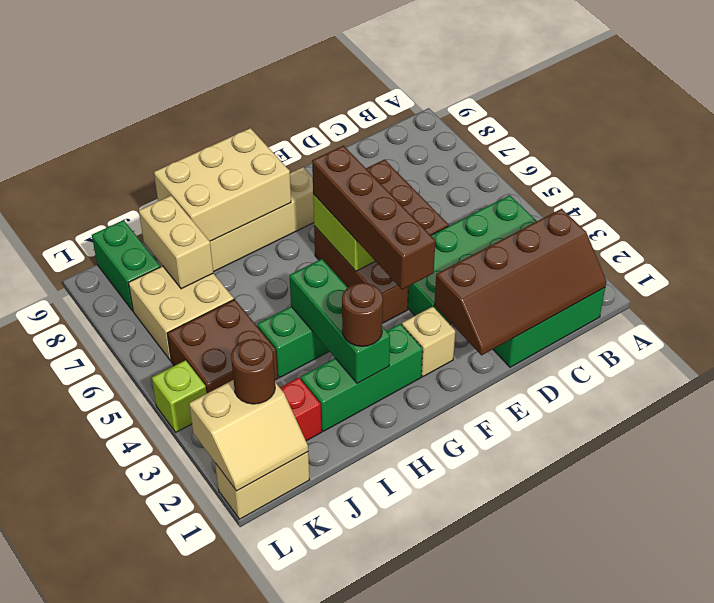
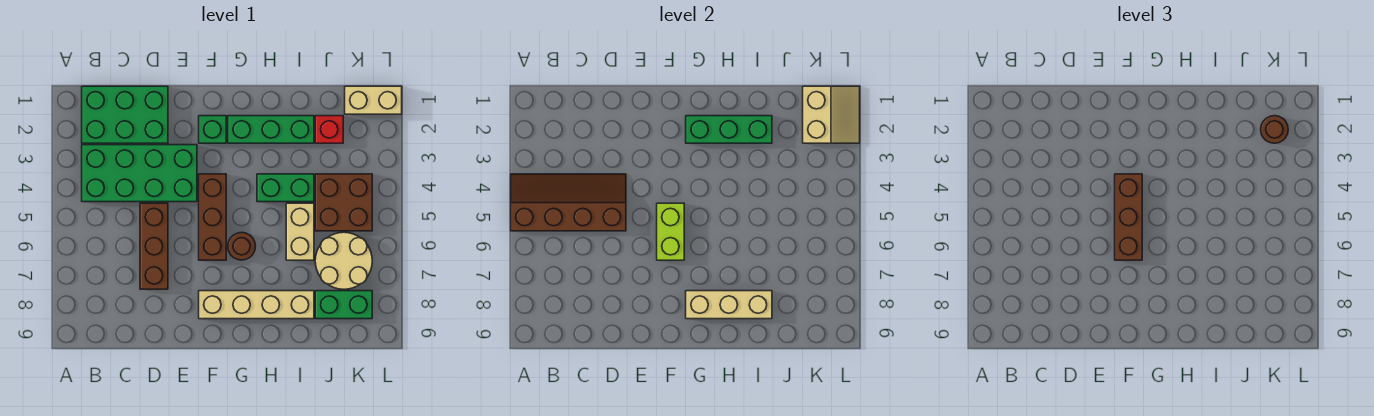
brown slope B1:E2 level 2 top 2 -> brown slope A4:D5 level 2 top 5
tan brick F2 level 1 -> green brick F2 level 1
brown brick F3:F6 level 3 -> brown brick F4:F6 level 3
tan brick G8:I9 level 2 -> tan brick G8:I8 level 2
green brick H2:H4 level 2 -> green brick G2:I2 level 2
brown round brick H2 level 3 -> brown round brick G6 level 1
tan brick J6:K7 level 1 -> tan round brick J6:K7 level 1
tan brick J7:J8 level 2 -> tan brick I5:I6 level 1
tan slope K1:L2 level 2 top 2 -> tan slope K1:L2 level 2 top K
green brick K8:K9 level 1 -> green brick J8:K8 level 1
lime brick L4 level 1 -> none

